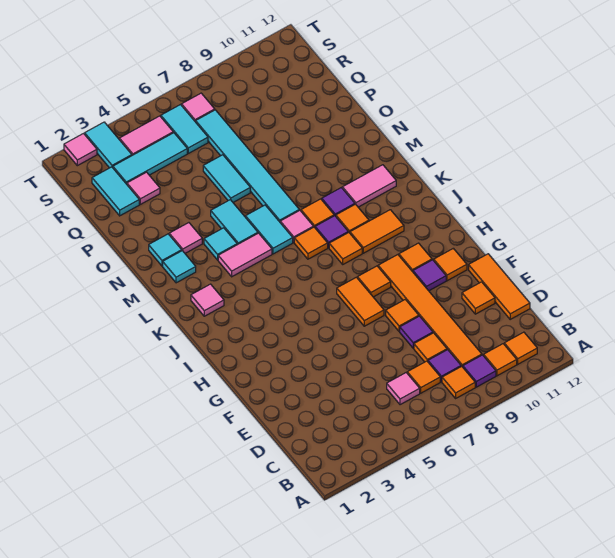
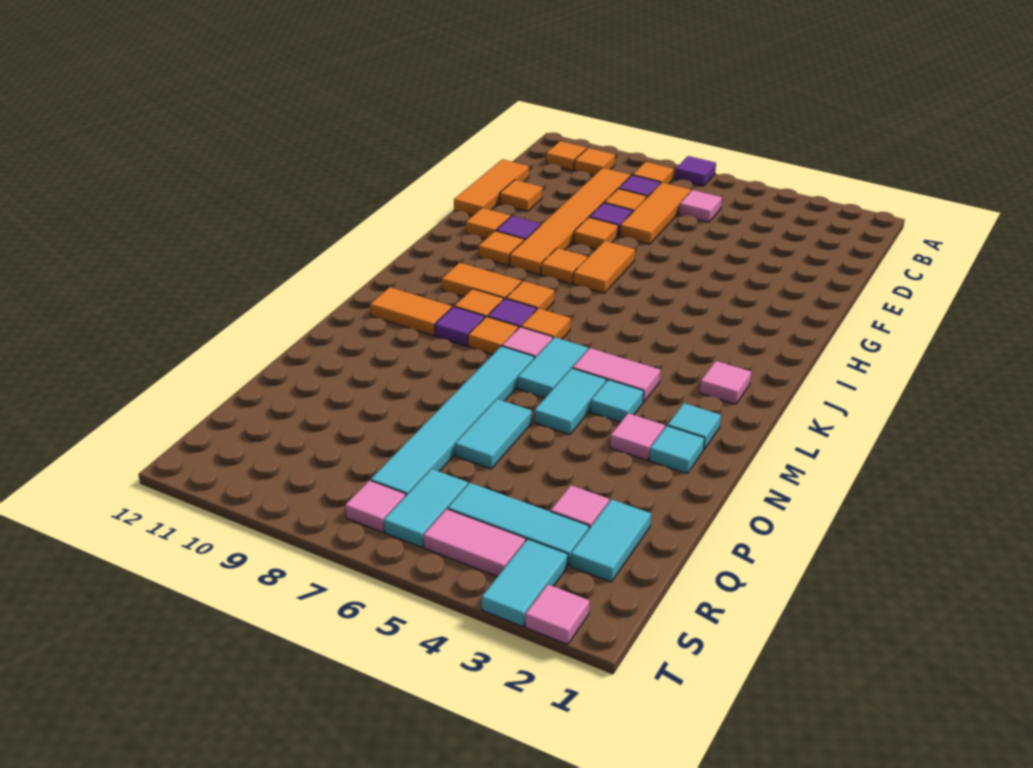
purple tile B9 level 1 -> purple tile A7 level 1
orange tile C7 level 1 -> orange tile C7:E7 level 1
pink tile L10:L11 level 1 -> orange tile L10:L11 level 1

